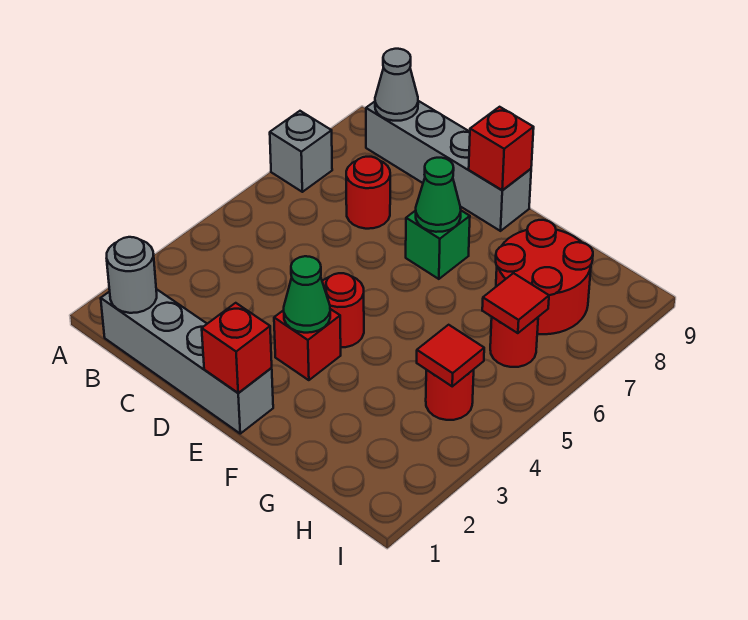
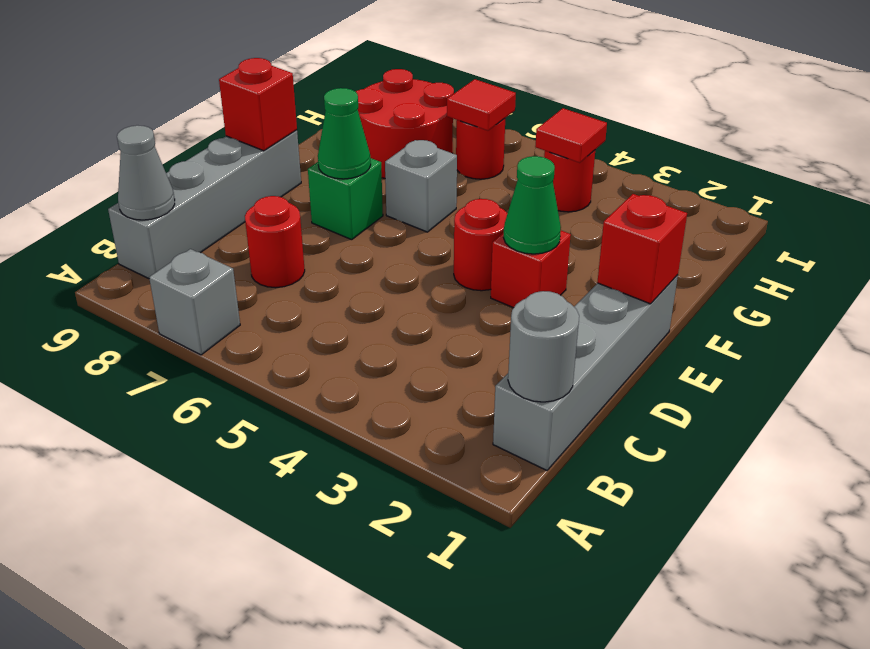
none -> grey brick F6 level 1

